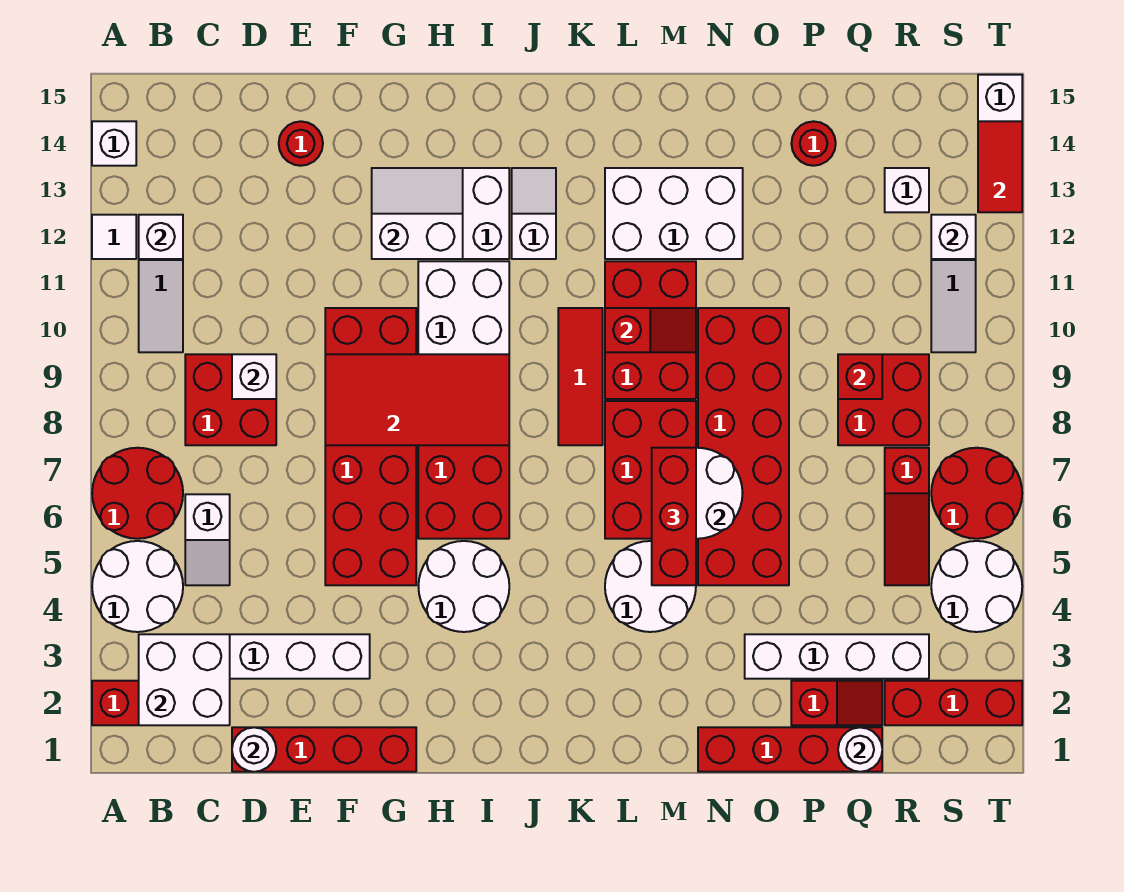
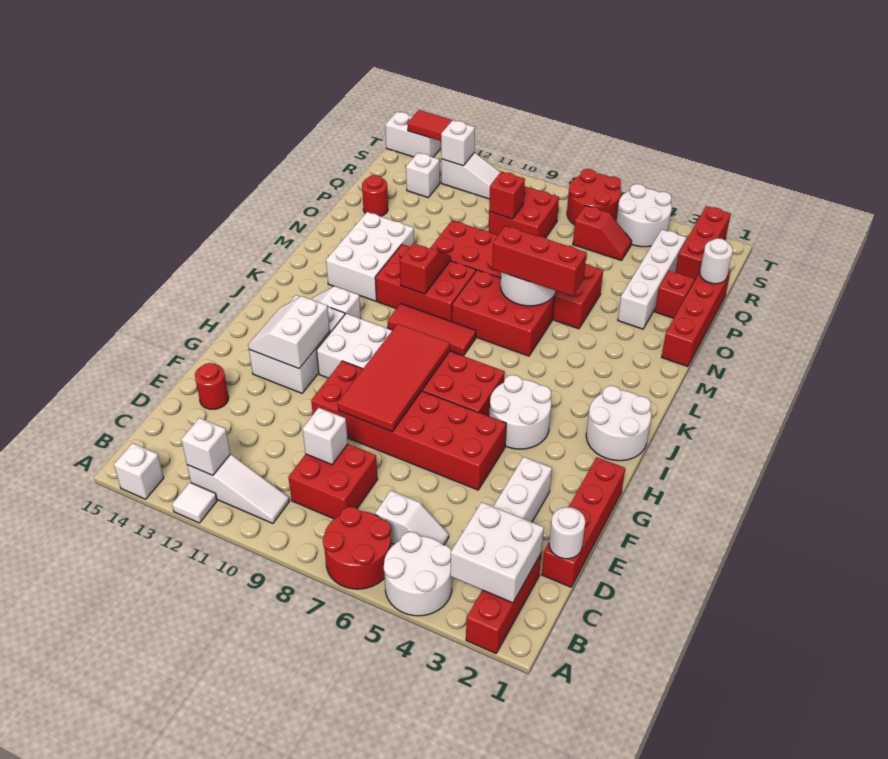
white round brick L4:M5 level 1 -> white round brick I1:J2 level 1
red slope R5:R7 level 1 top 7 -> red slope R5:R6 level 1 top 6

